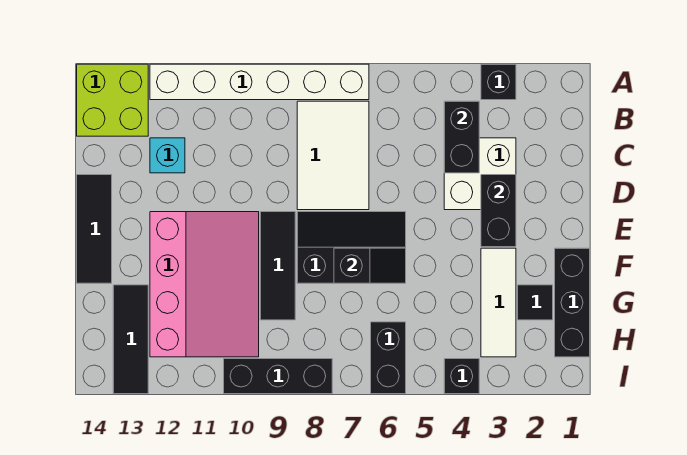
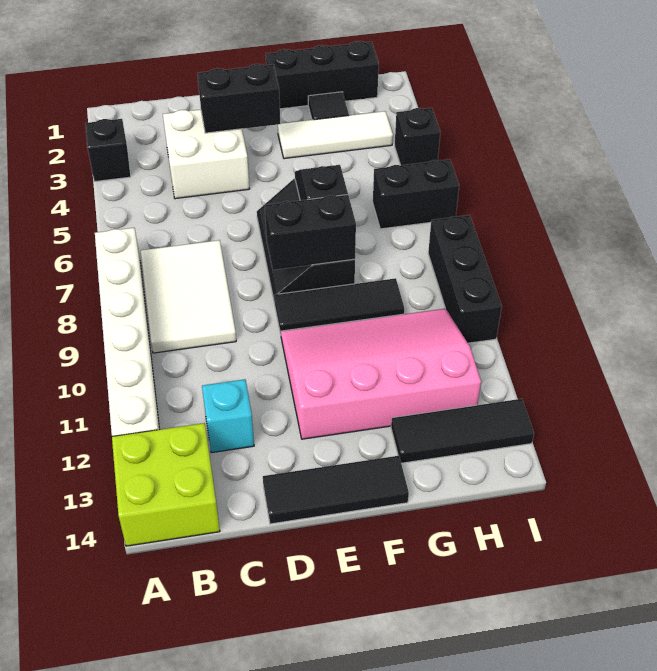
black brick B4:C4 level 2 -> black brick E8:F8 level 2
white tile B7:D8 level 1 -> white tile B7:C9 level 1

